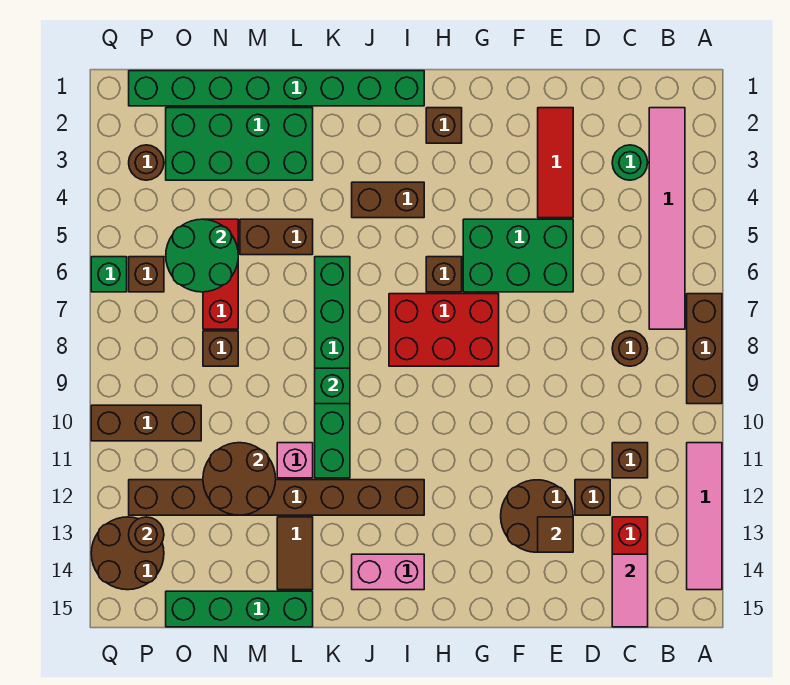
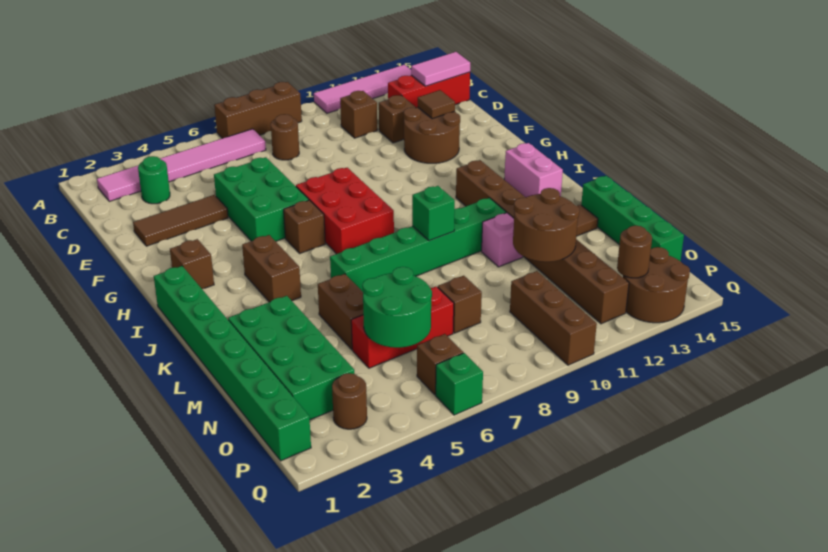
red tile E2:E4 level 1 -> brown tile E2:E4 level 1

